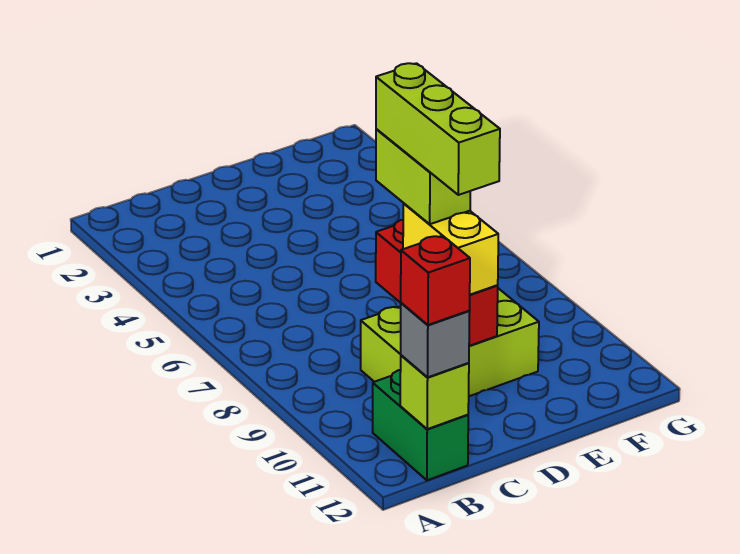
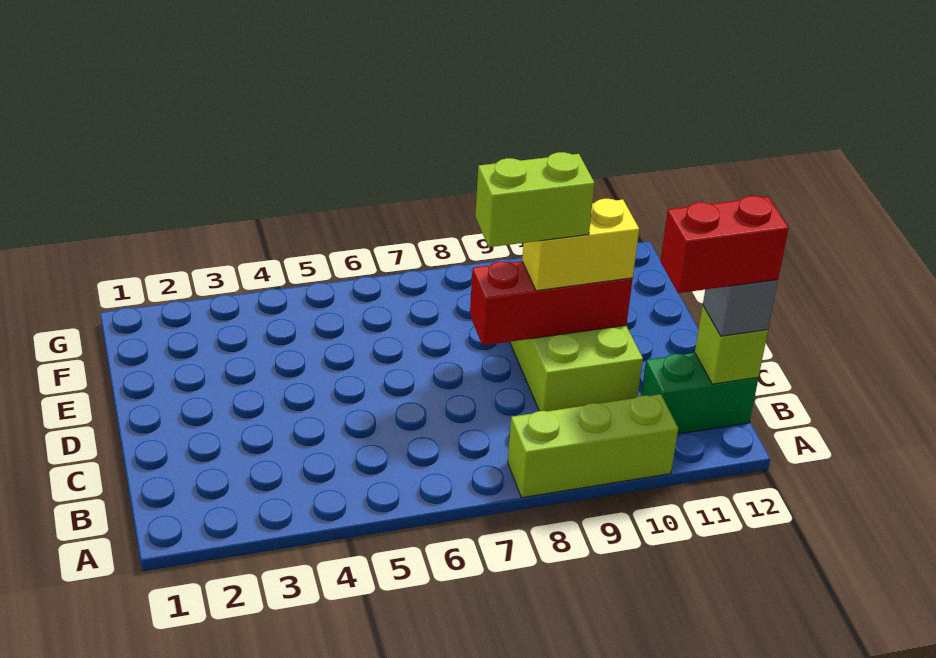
red brick B12 level 4 -> red brick B11:B12 level 4
lime brick D8:D10 level 5 -> lime brick A8:A10 level 1

